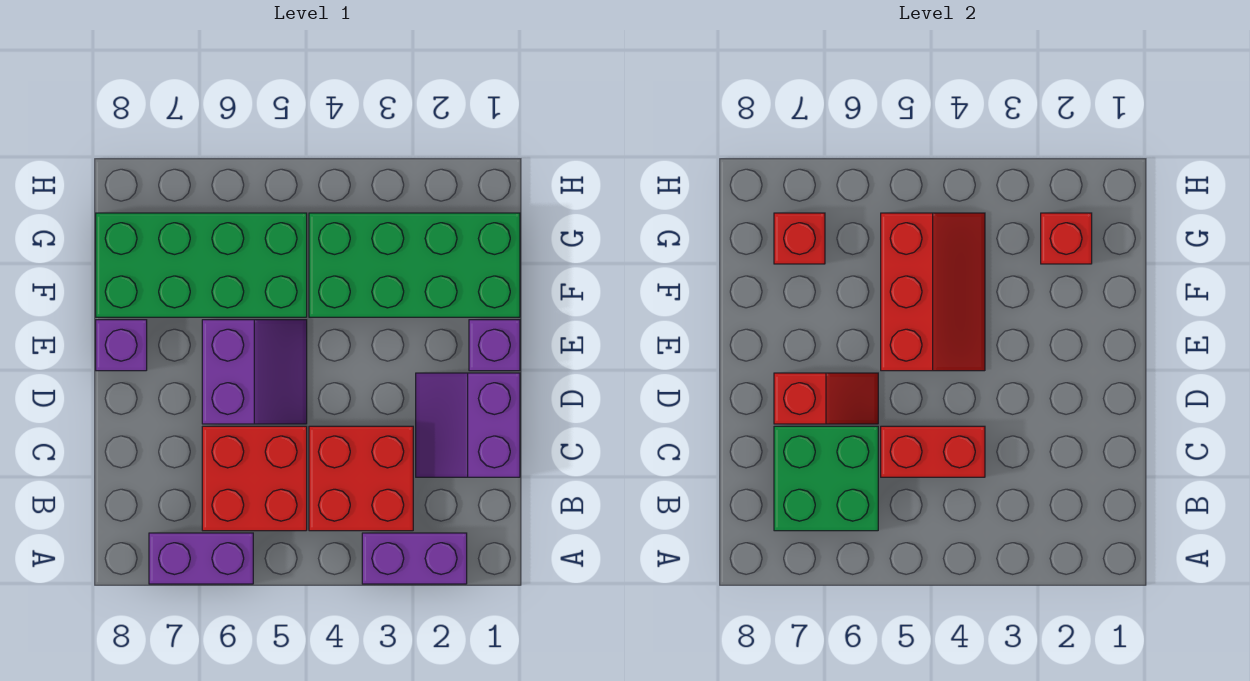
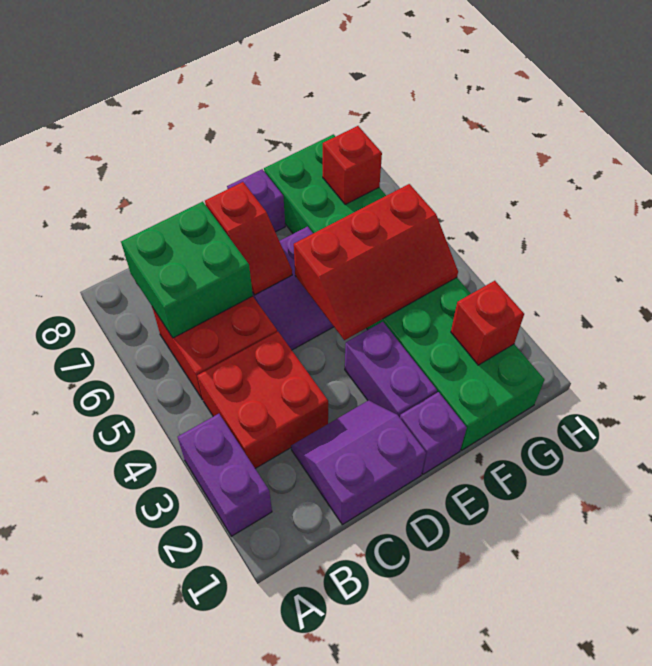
purple brick A6:A7 level 1 -> purple brick E2:E3 level 1
red brick C4:C5 level 2 -> none

